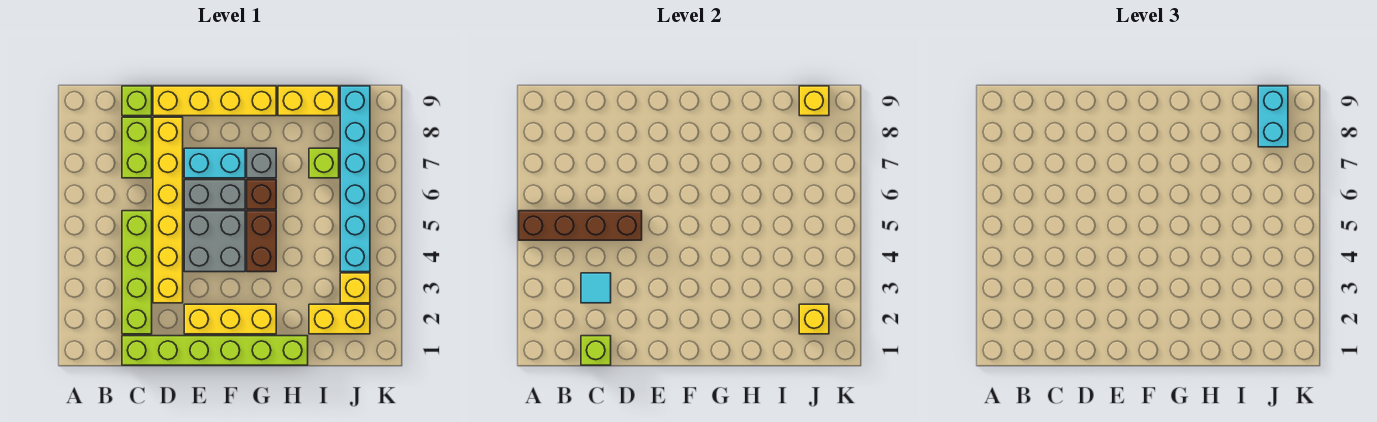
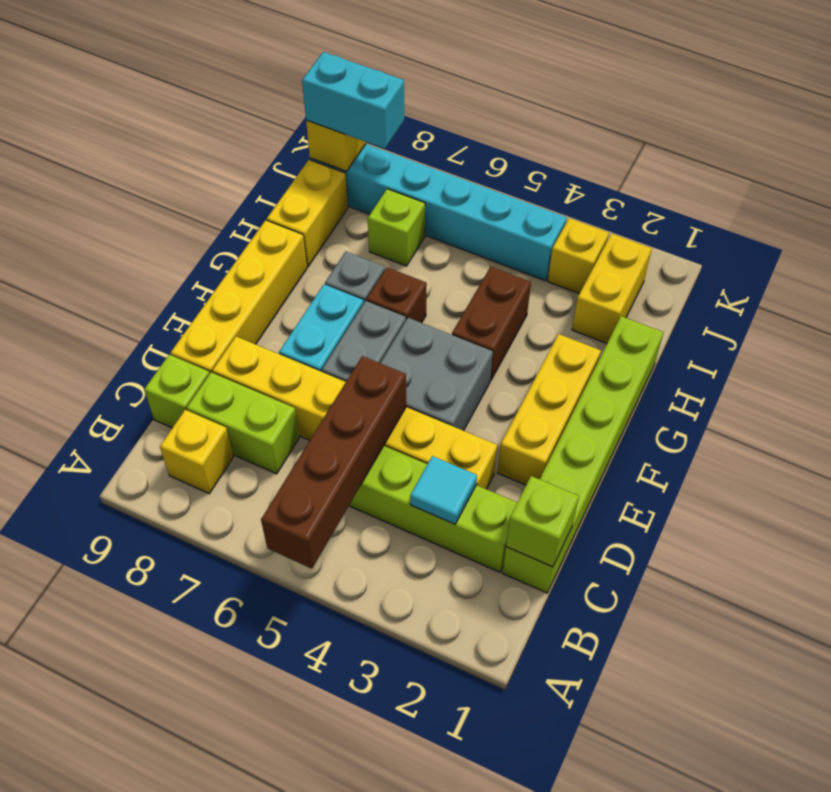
brown brick G4:G5 level 1 -> brown brick G4:H4 level 1
yellow brick J2 level 2 -> yellow brick B8 level 1

